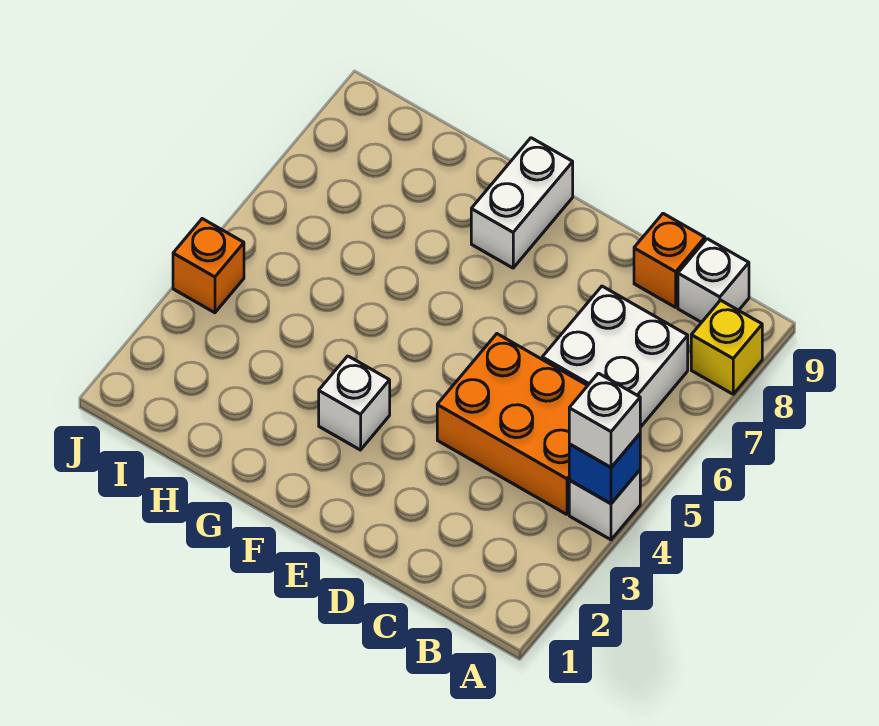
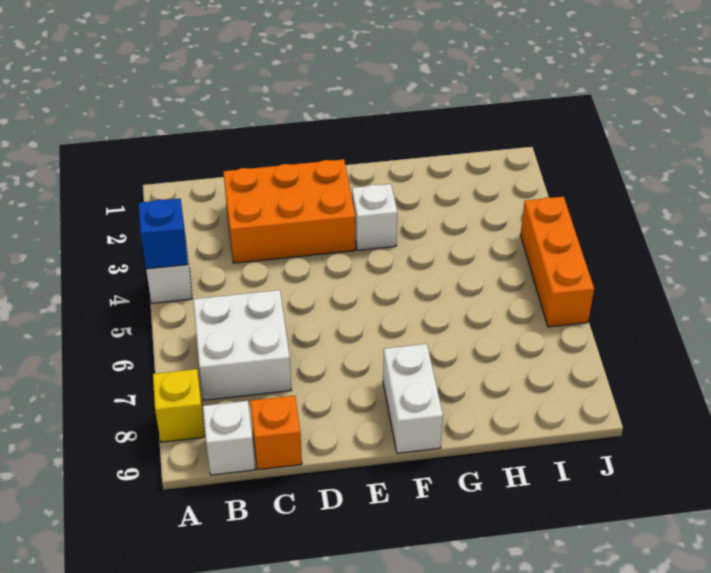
white brick A4 level 3 -> none
orange brick B4:D5 level 1 -> orange brick C2:E3 level 1
orange brick J4 level 1 -> orange brick J4:J6 level 1

